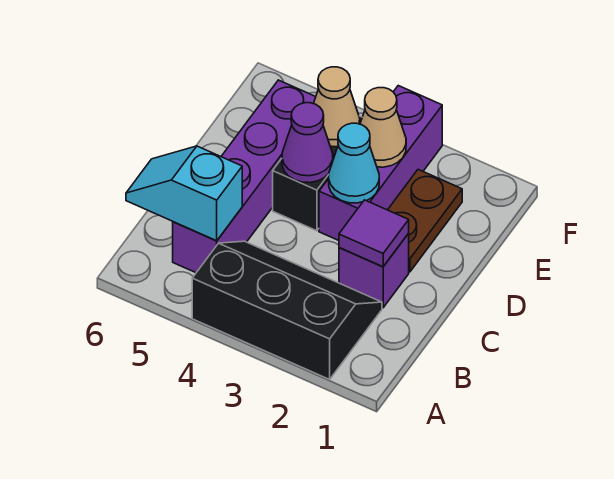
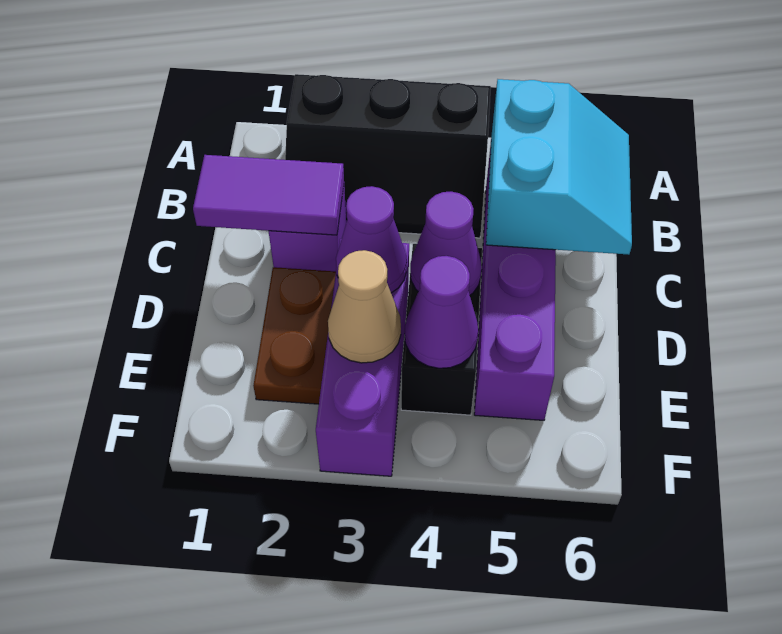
cyan slope B5:B6 level 2 top 5 -> cyan slope B5:C6 level 2 top 5
purple tile C2 level 2 -> purple tile C1:C2 level 2
cyan cone D3 level 2 -> purple cone D3 level 2
tan cone E4 level 2 -> purple cone E4 level 2

